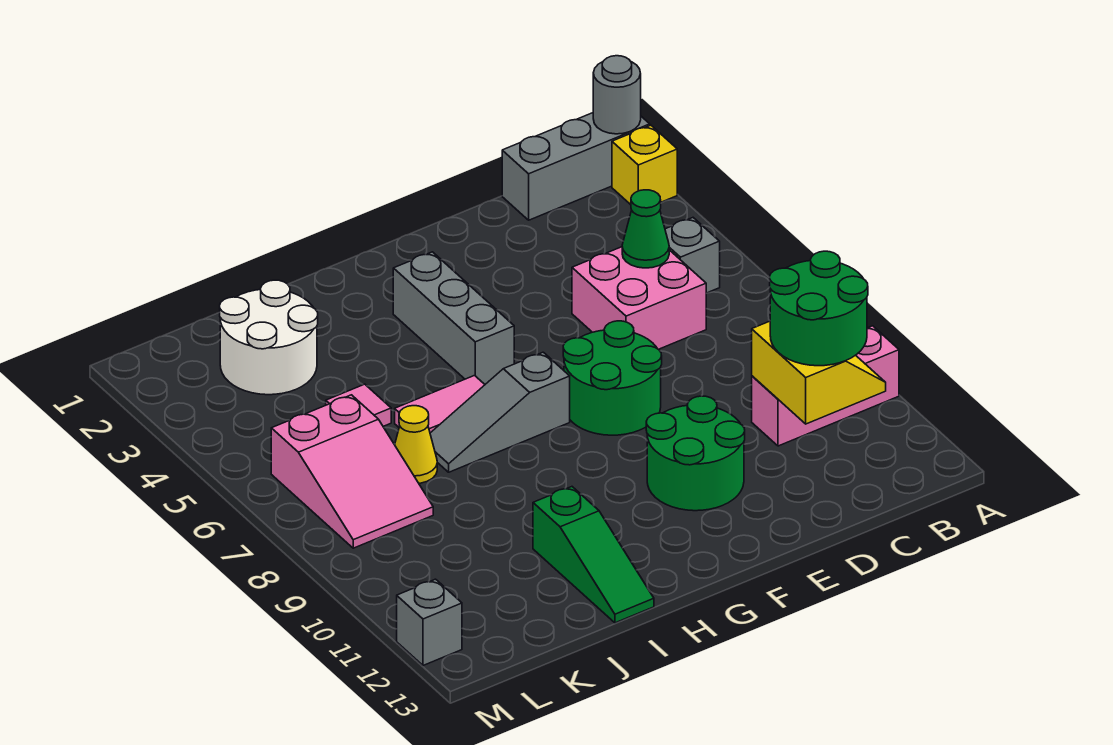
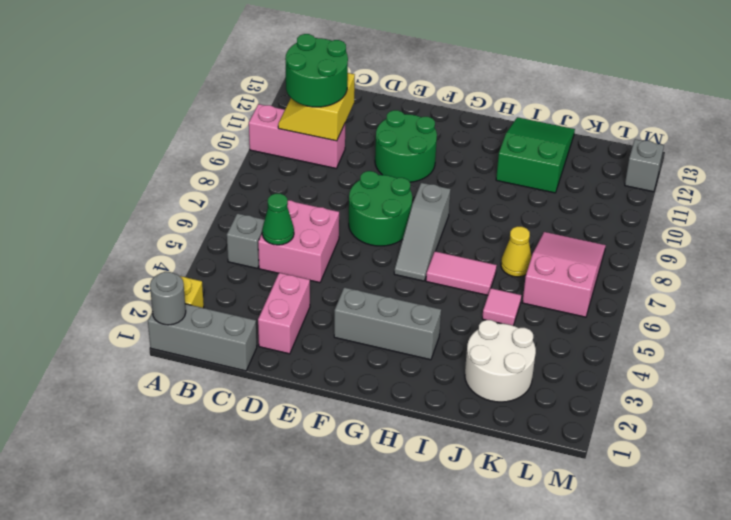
none -> pink brick D2:D3 level 1
grey brick G3:G5 level 1 -> grey brick F3:H3 level 1
grey slope G7:I7 level 1 top G -> grey slope G6:G8 level 1 top 8
green slope I11:I13 level 1 top 11 -> green slope I11:J13 level 1 top 11

